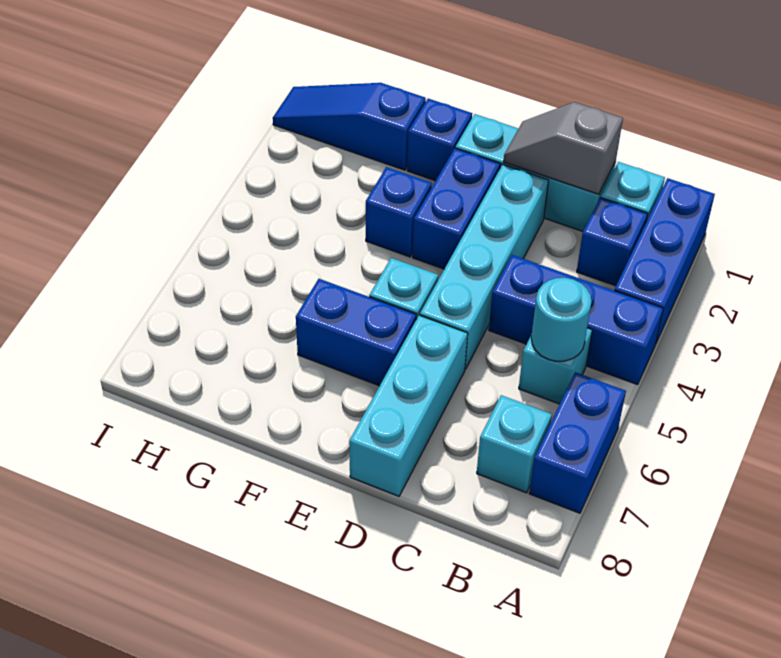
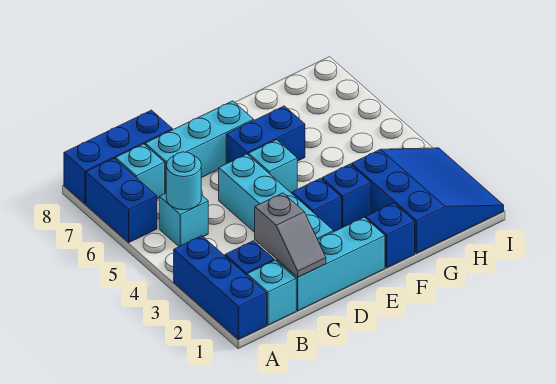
blue brick A4:C4 level 1 -> blue brick A8:C8 level 1
grey slope C1:D1 level 2 top C -> grey slope C1:C2 level 2 top 2
cyan brick D6:D8 level 1 -> cyan brick C7:E7 level 1
blue brick E2:E3 level 1 -> blue brick E3 level 1
blue slope G1:I1 level 1 top G -> blue slope G1:I3 level 1 top G

